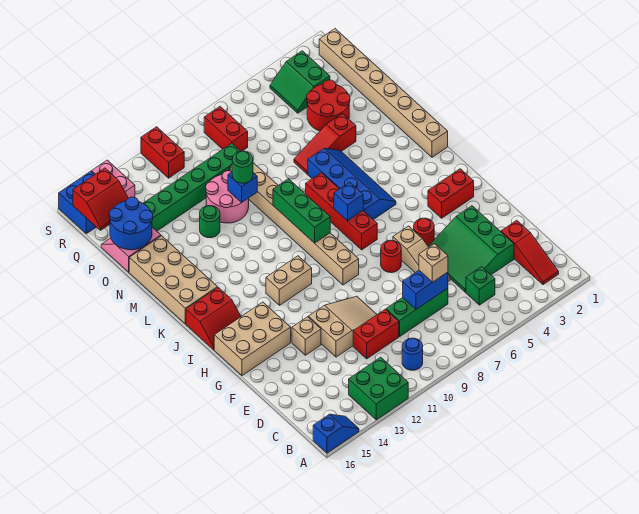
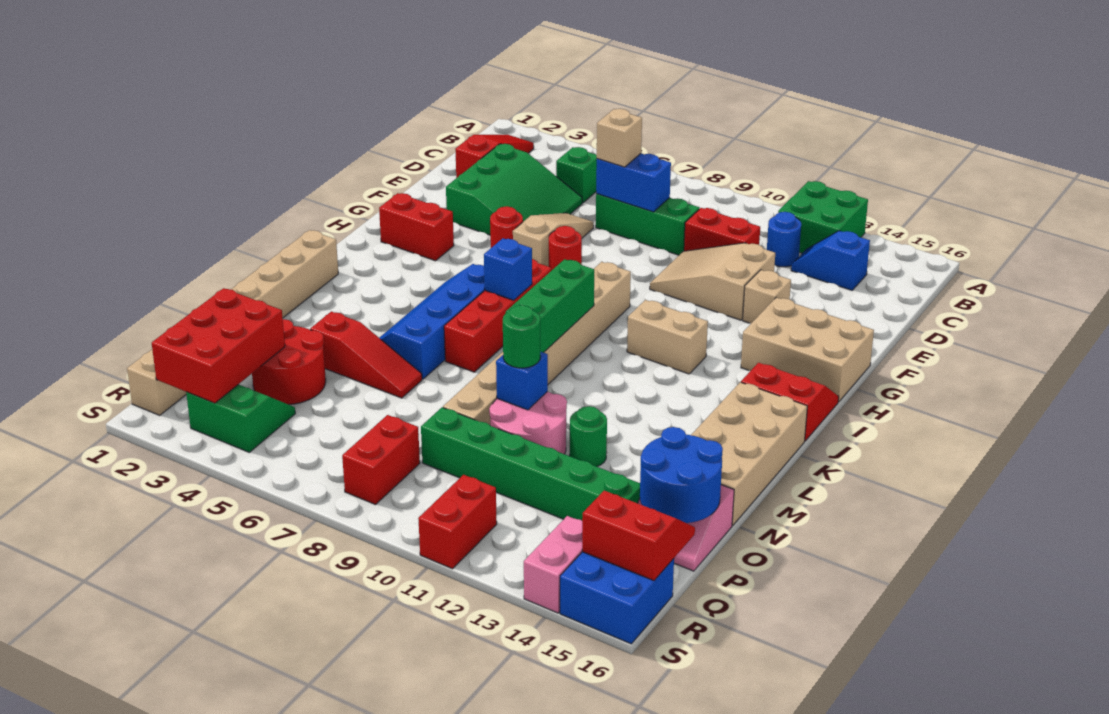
blue slope A15:A16 level 1 top 16 -> blue slope C13:C14 level 1 top 14
blue round brick B10 level 1 -> blue round brick C12 level 1
none -> red brick P2:R3 level 2
green slope Q3:R4 level 1 top 3 -> green slope Q3:R4 level 1 top R

